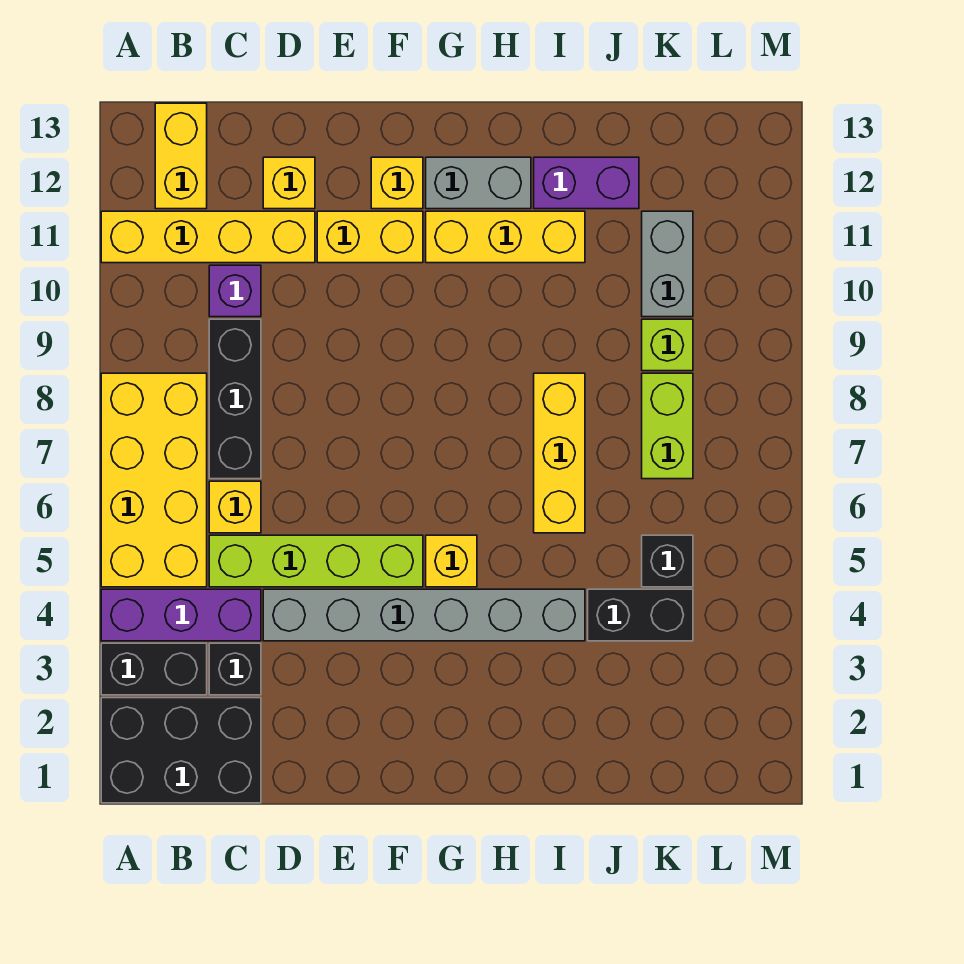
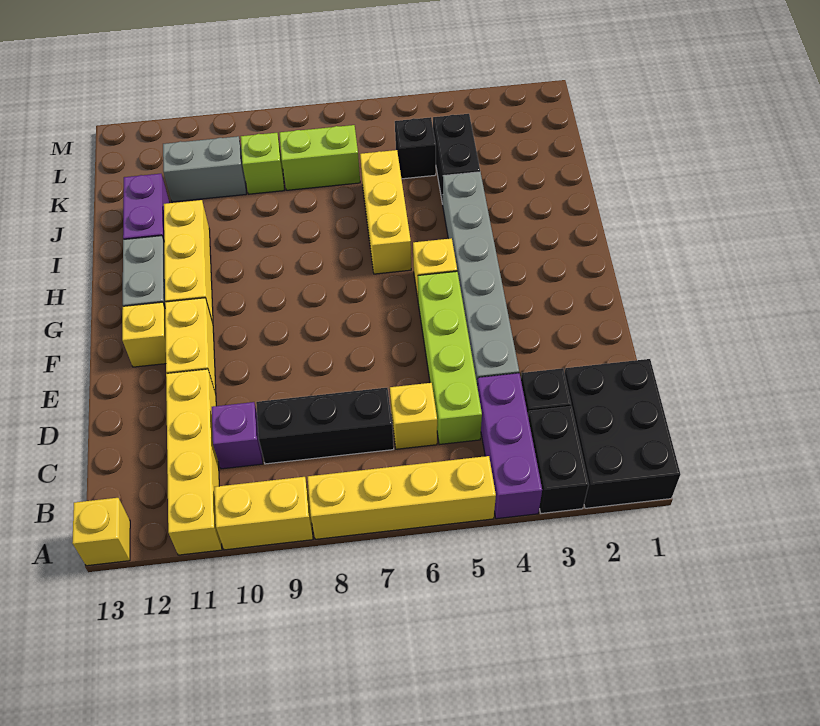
yellow brick A5:B8 level 1 -> yellow brick A5:A8 level 1
yellow brick B12:B13 level 1 -> yellow brick A9:A10 level 1
yellow brick D12 level 1 -> yellow brick A13 level 1
yellow brick I6:I8 level 1 -> yellow brick H6:J6 level 1

